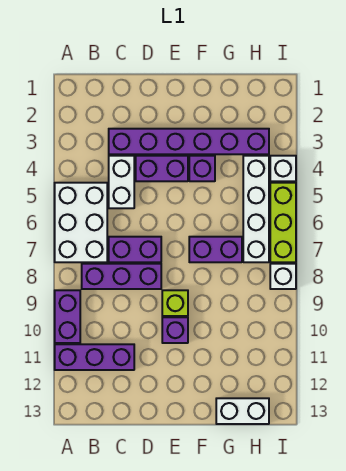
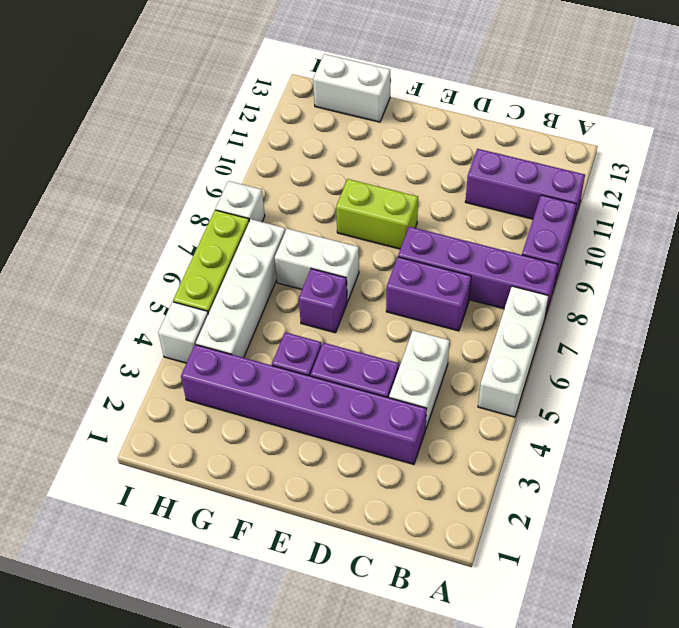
white brick A5:B7 level 1 -> white brick A5:A7 level 1
purple brick B8:D8 level 1 -> purple brick A8:D8 level 1
lime brick E9 level 1 -> lime brick E9:F9 level 1
purple brick E10 level 1 -> purple brick F6 level 1
purple brick F7:G7 level 1 -> white brick F7:G7 level 1

